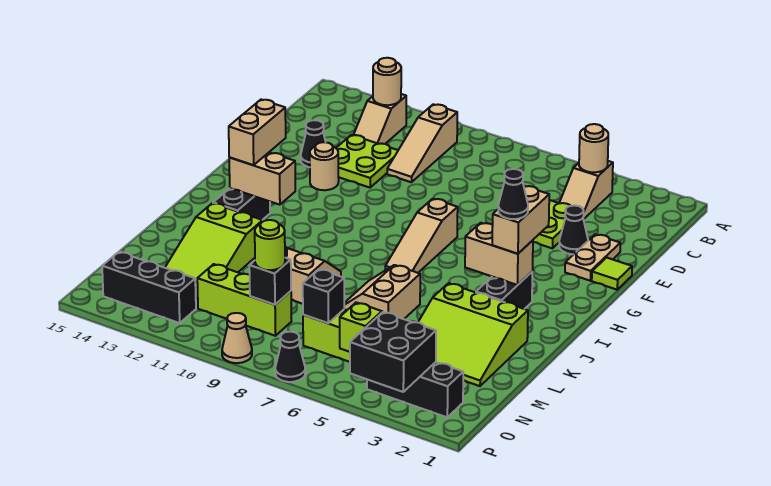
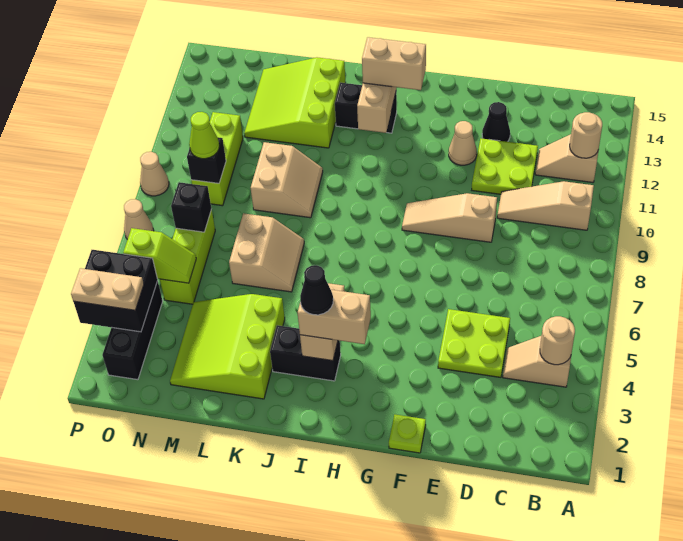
tan plate E2:F2 level 1 -> tan plate O3:P3 level 3
black cone E3 level 1 -> none
lime tile F1 level 1 -> lime plate F1 level 1
tan round brick F12 level 1 -> tan cone F12 level 1
tan slope G7:I7 level 1 top G -> tan slope E9:G9 level 1 top E
tan slope K6:L7 level 1 top 6 -> tan slope K6:L7 level 1 top L
lime slope K12:M13 level 1 top K -> lime slope K12:M14 level 1 top K
lime round brick N9 level 3 -> lime cone N9 level 3
black brick O12:O14 level 1 -> none
black cone P7 level 1 -> tan cone P7 level 1

